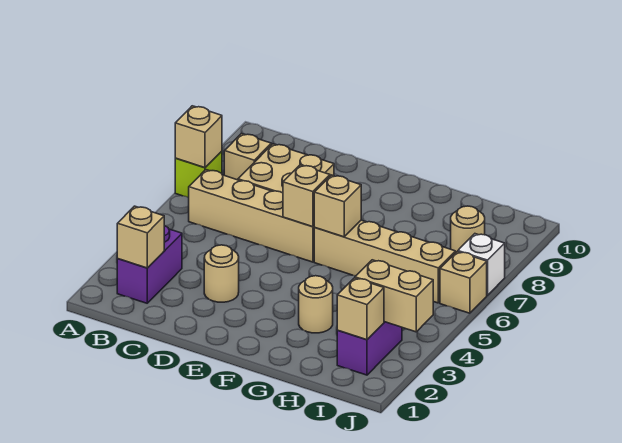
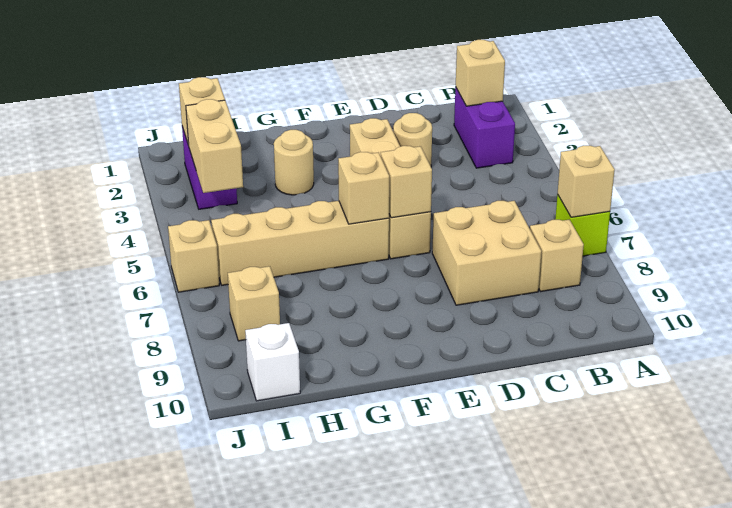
tan brick B6:E6 level 1 -> tan brick E3:E6 level 1
tan brick I3:J3 level 2 -> tan brick I3:I4 level 2
tan round brick I8 level 1 -> tan brick I8 level 1
white brick J7 level 1 -> white brick I10 level 1

